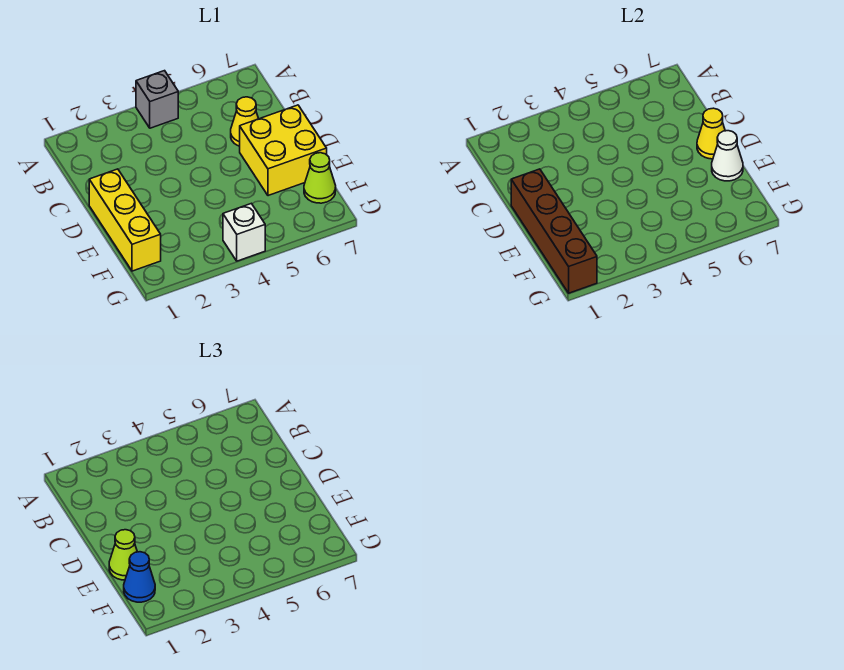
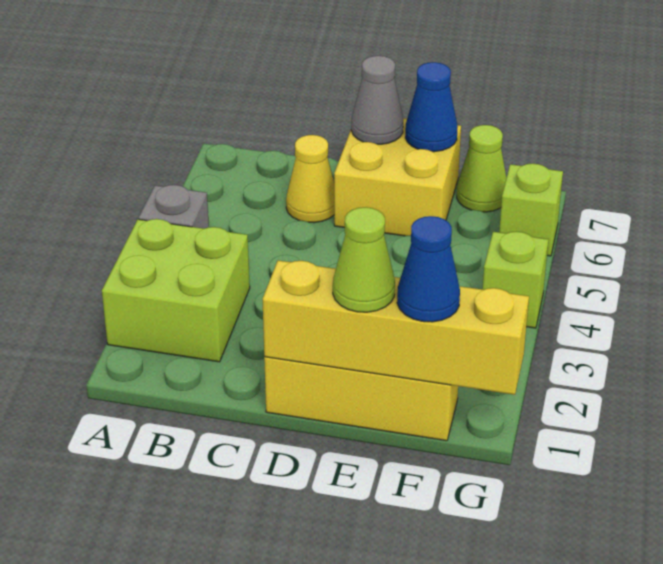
none -> lime brick A2:B3 level 1
brown brick D1:G1 level 2 -> yellow brick D1:G1 level 2
yellow cone D7 level 2 -> grey cone D7 level 2
white cone E7 level 2 -> blue cone E7 level 2
white brick G4 level 1 -> lime brick G4 level 1
none -> lime brick G6 level 1

